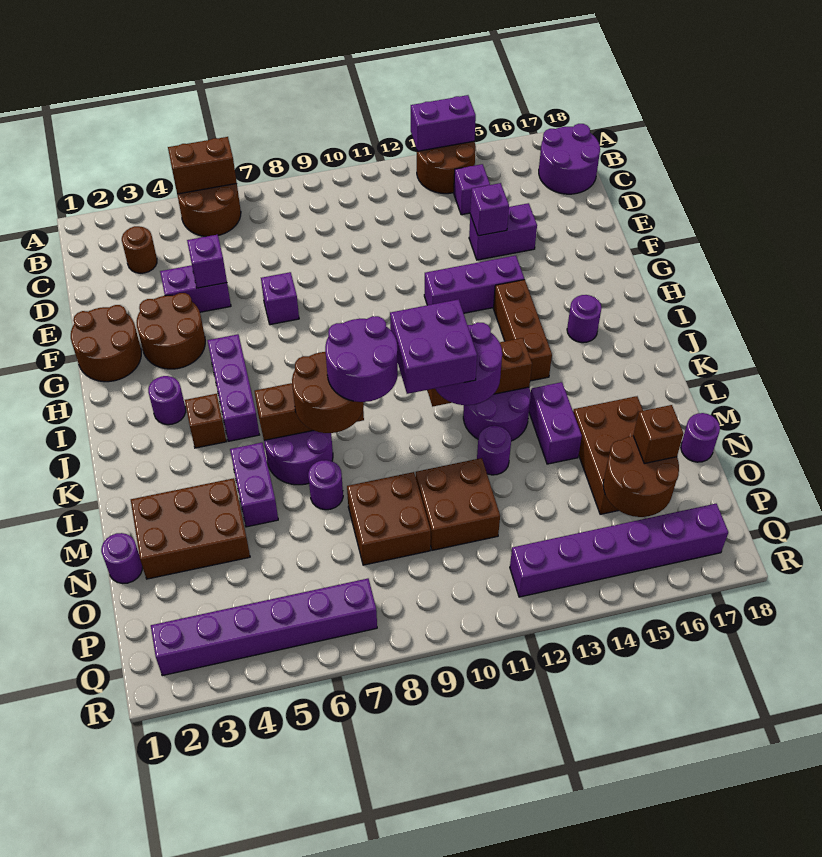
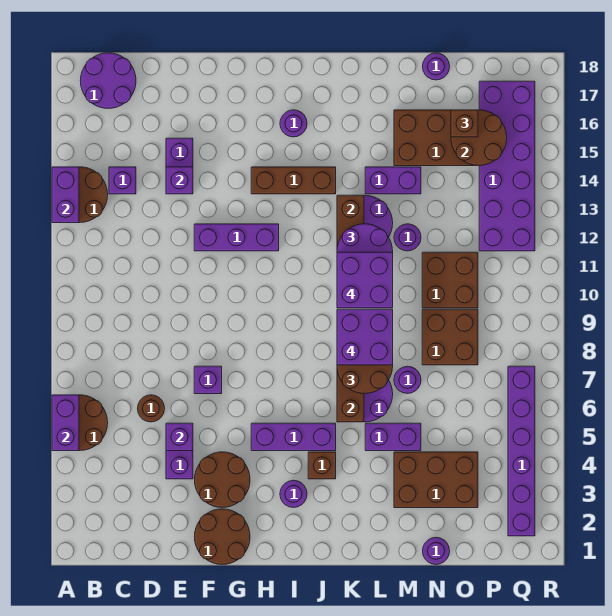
brown brick A5:A6 level 2 -> purple brick A5:A6 level 2
brown round brick C3 level 1 -> brown round brick D6 level 1
purple brick G12:G14 level 1 -> purple brick F12:H12 level 1
purple round brick K8:L9 level 4 -> purple brick K8:L9 level 4
brown brick M2:N4 level 1 -> brown brick M3:O4 level 1
purple brick Q12:Q17 level 1 -> purple brick P12:Q17 level 1

